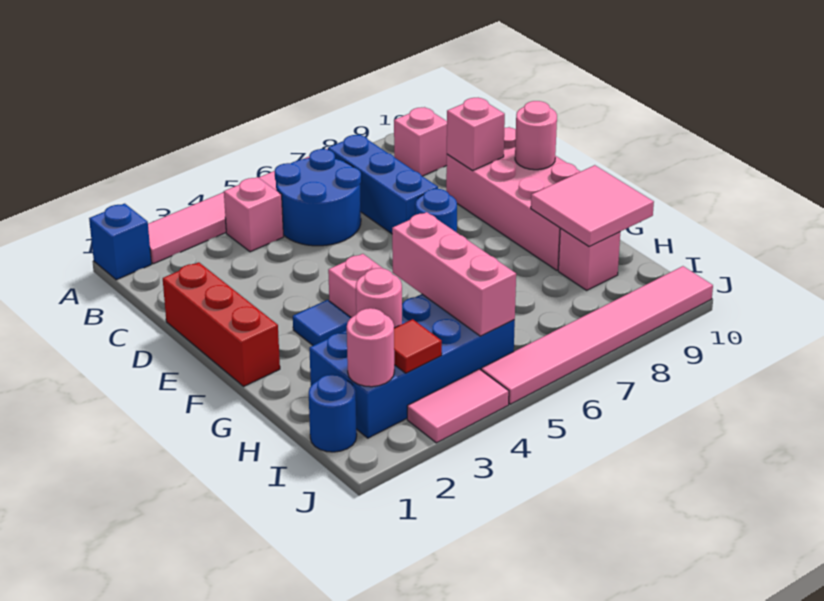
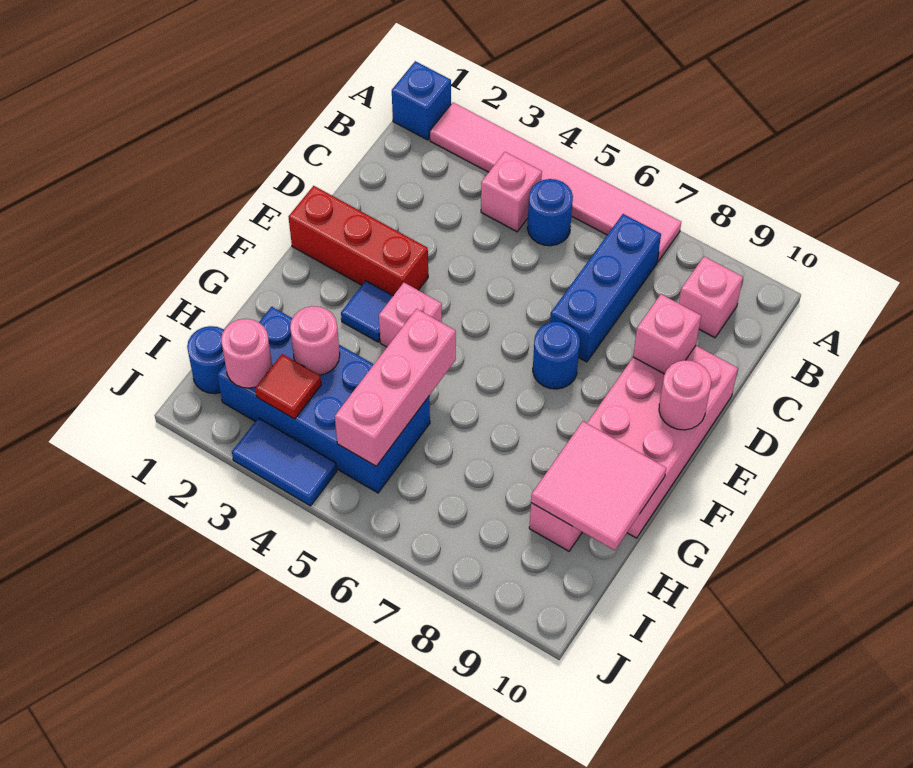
blue round brick B5:C6 level 1 -> blue round brick B5 level 1
red brick D1:F1 level 1 -> red brick E1:E3 level 1
pink tile J3:J4 level 1 -> blue tile J3:J4 level 1
pink tile J5:J10 level 1 -> none

